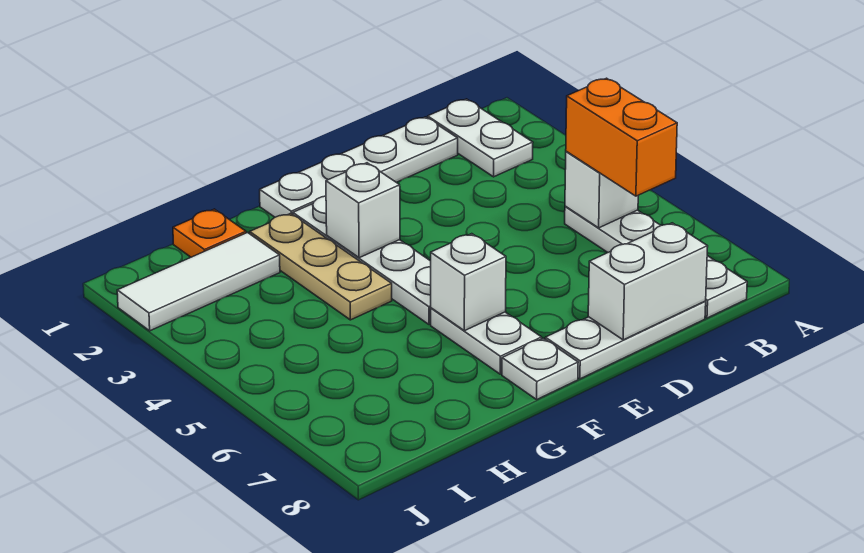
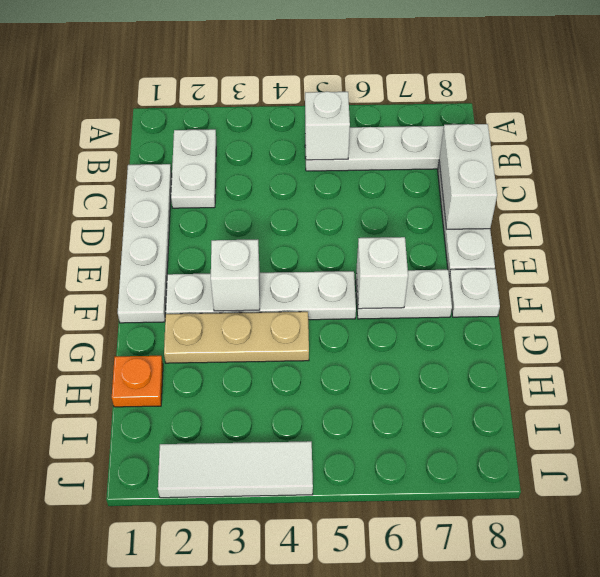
white plate B1:B2 level 1 -> white plate B2:C2 level 1
orange brick B5:B6 level 3 -> none
white tile H2:J2 level 1 -> white tile J2:J4 level 1

